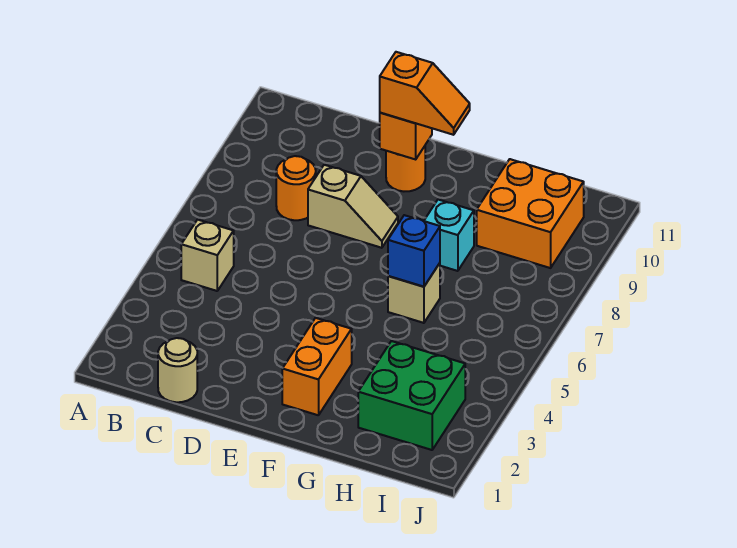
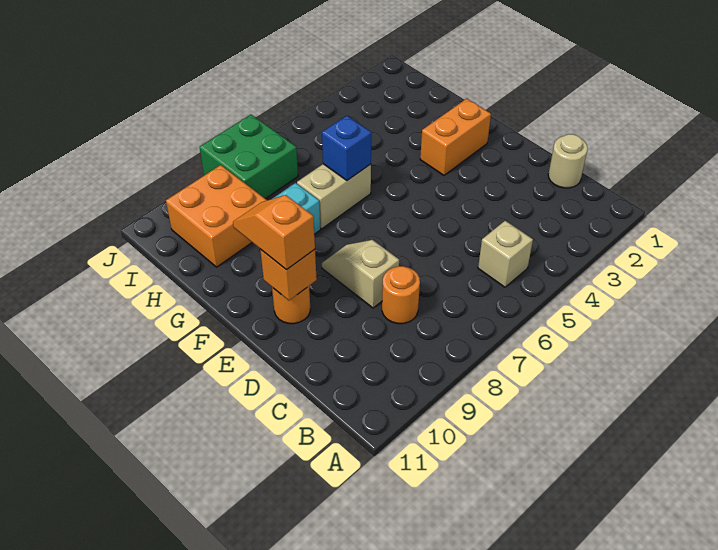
tan brick G6 level 1 -> tan brick G6:G7 level 1
green brick H2:I3 level 1 -> green brick I7:J8 level 1

